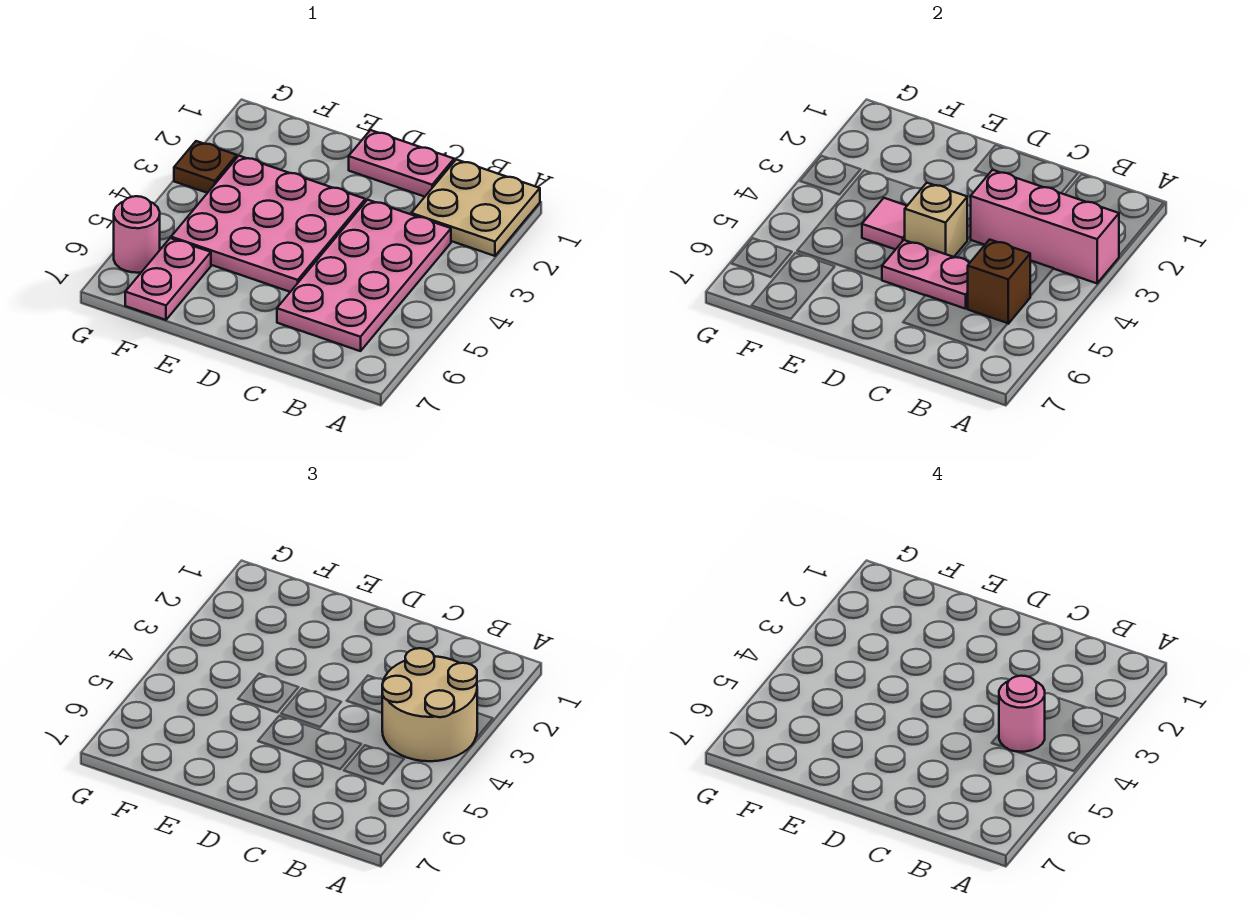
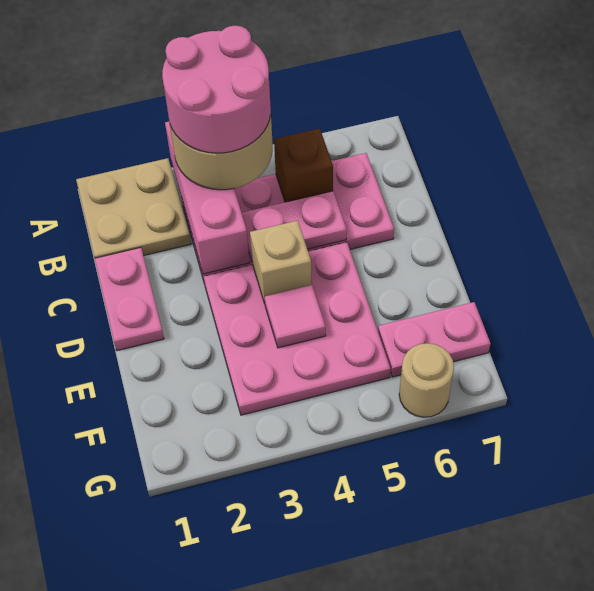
pink round brick B4 level 4 -> pink round brick A3:B4 level 4
pink plate C5:D5 level 2 -> pink plate C4:C5 level 2
brown plate G3 level 1 -> none
pink round brick G6 level 1 -> tan round brick G6 level 1

